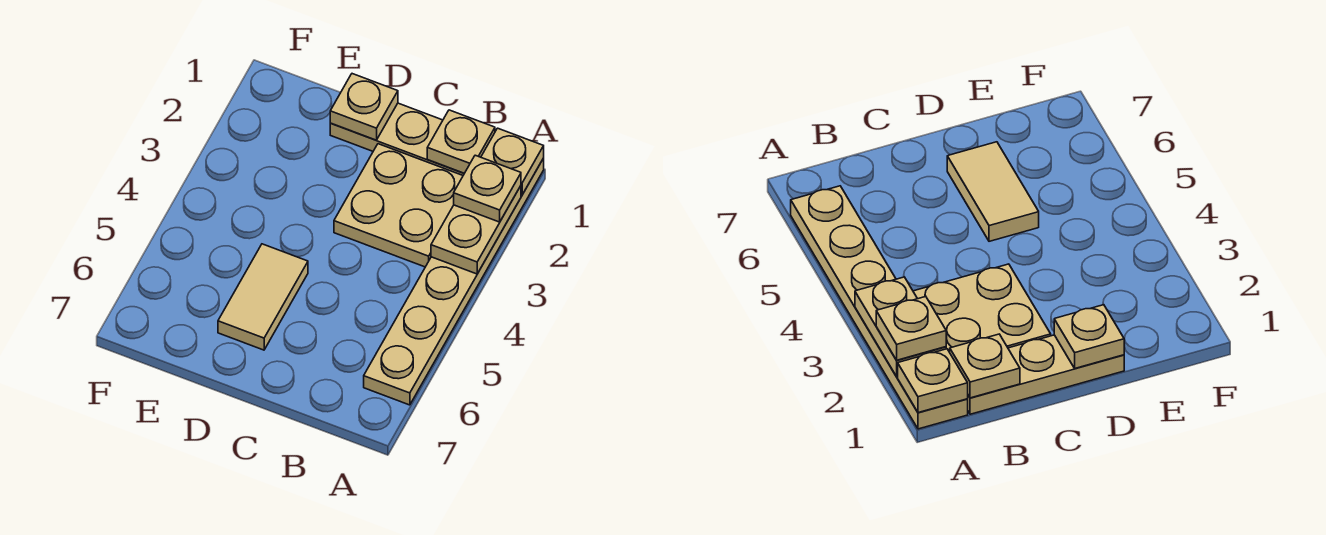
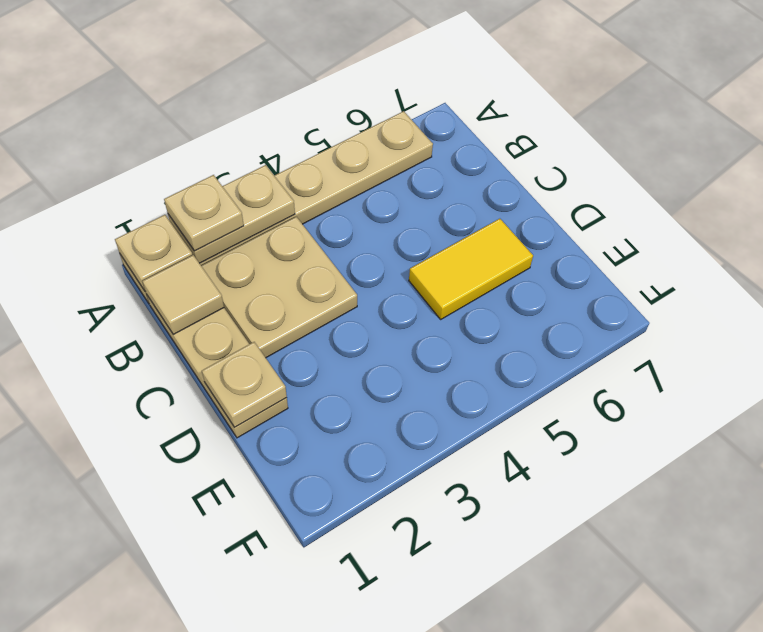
tan plate B1 level 2 -> tan tile B1 level 2
tan tile D5:D6 level 1 -> yellow tile D5:D6 level 1

